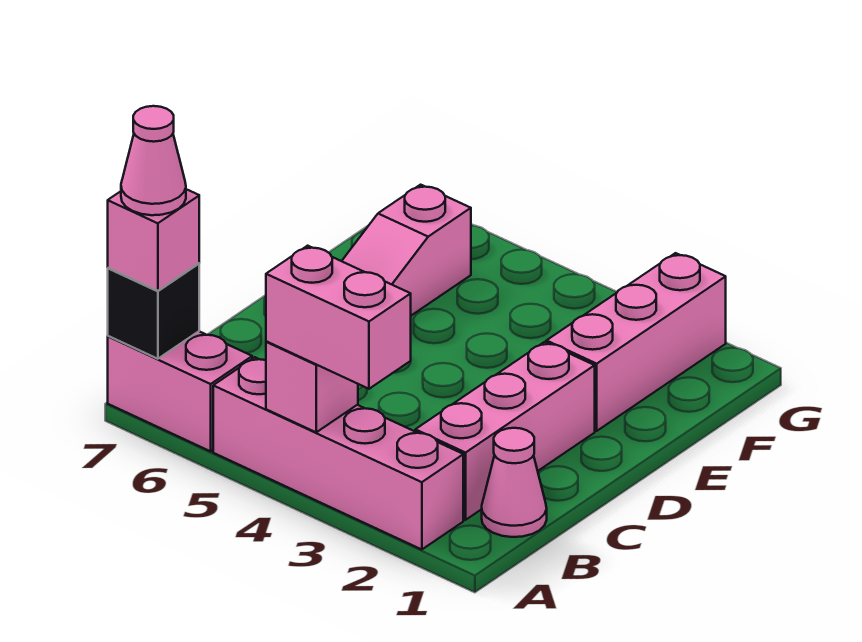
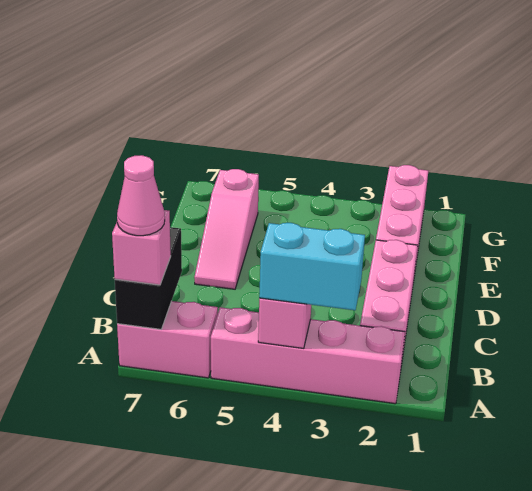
pink brick A3:A4 level 3 -> cyan brick A3:A4 level 3
black brick A7 level 2 -> black brick A7:B7 level 2
pink cone B1 level 1 -> none

